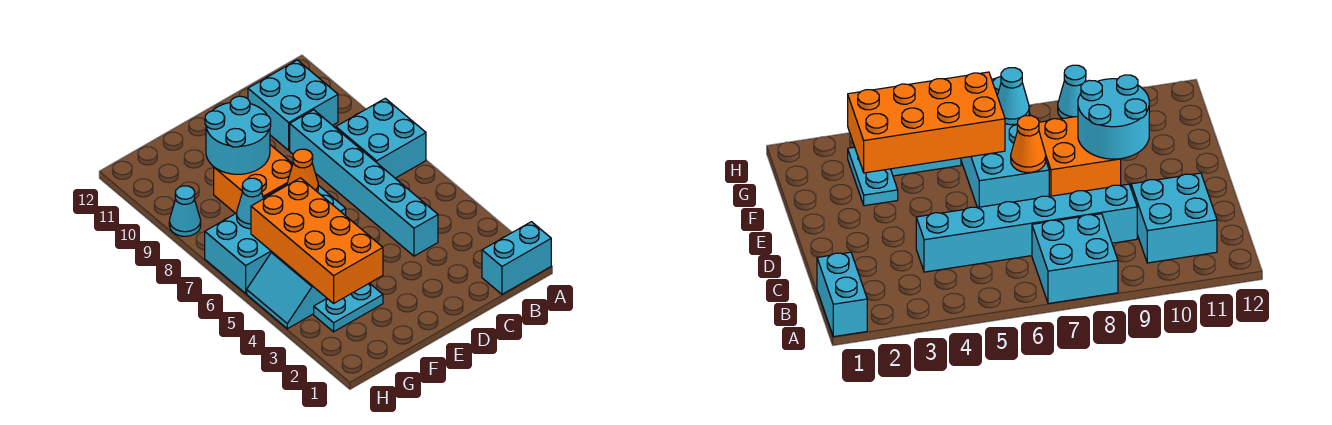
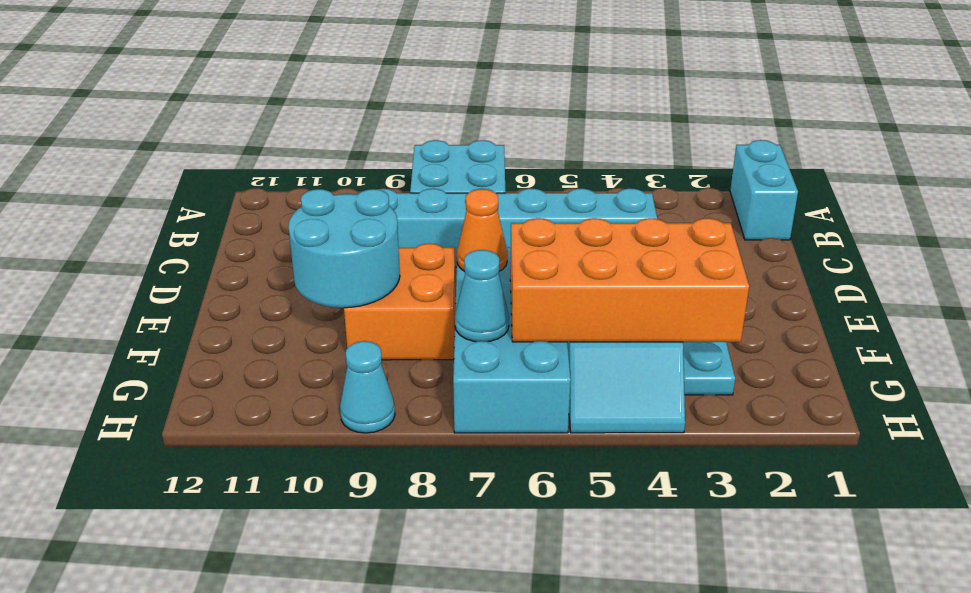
cyan brick B10:C11 level 1 -> none

